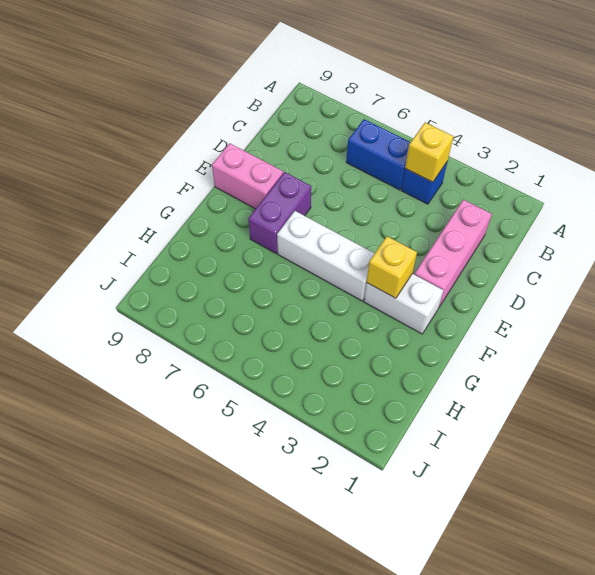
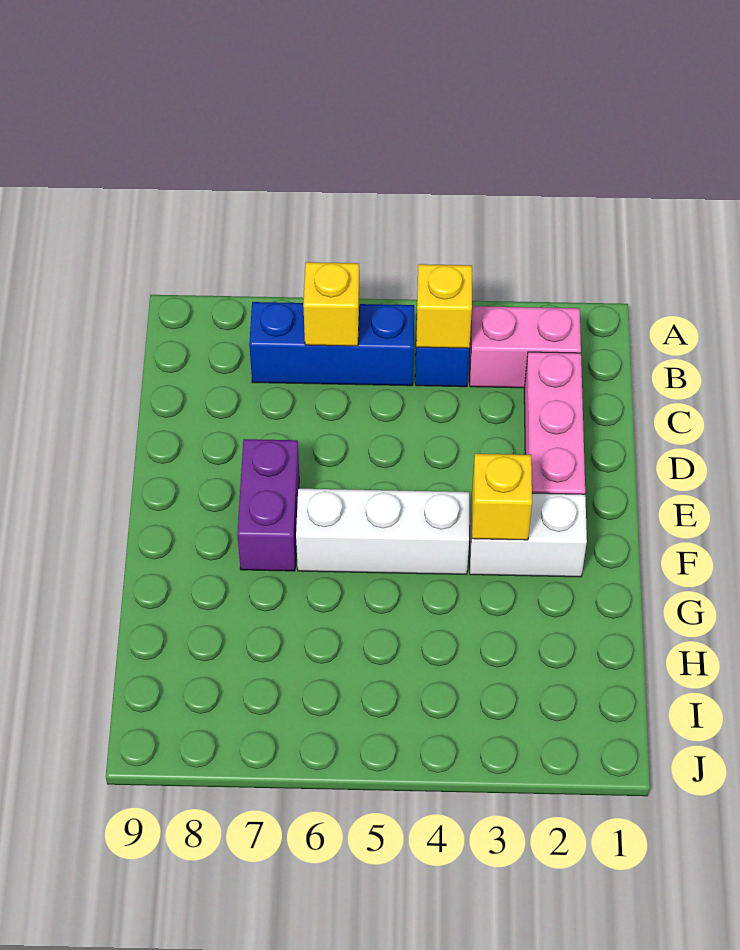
blue brick B5:B6 level 1 -> blue brick B5:B7 level 1
none -> yellow brick B6 level 2
pink brick E8:E9 level 1 -> pink brick B2:B3 level 1

